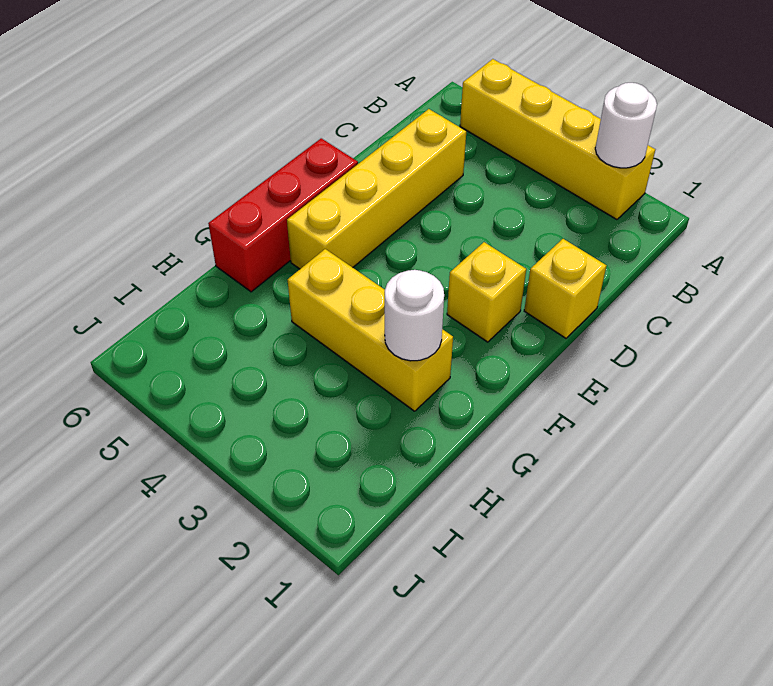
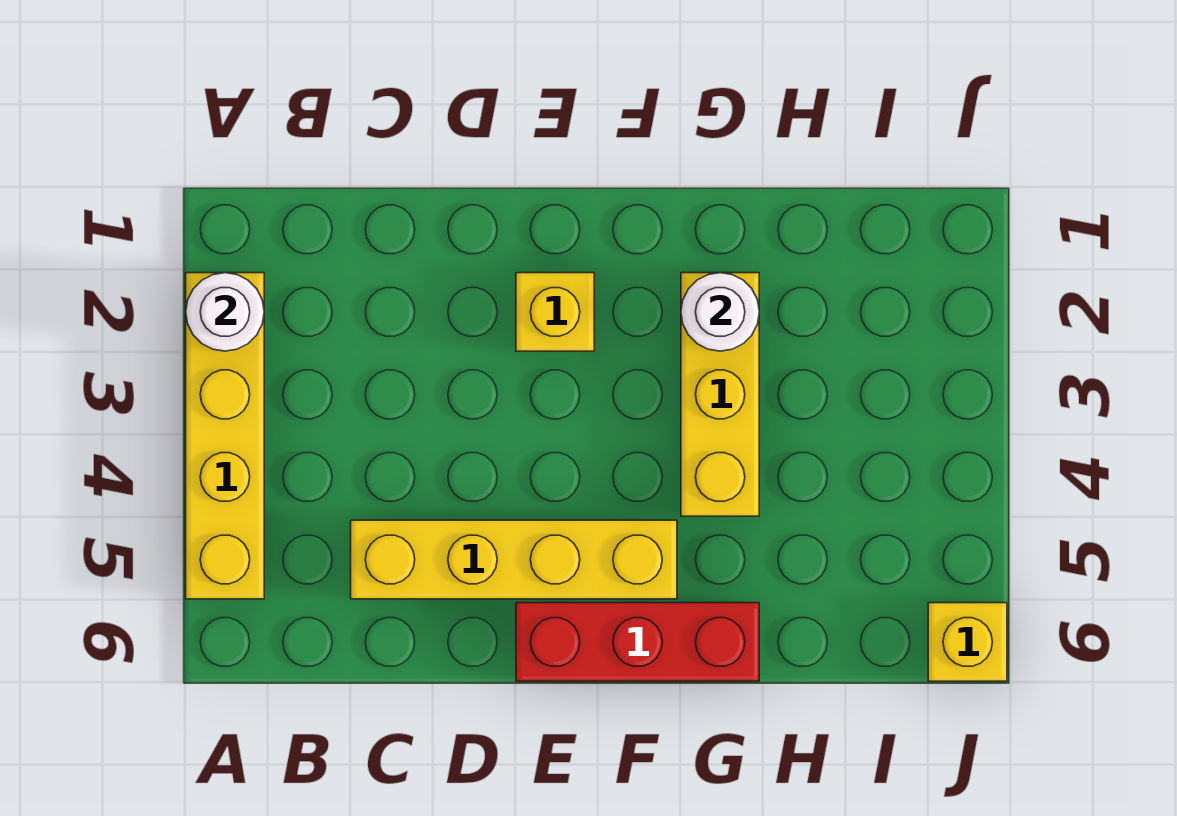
yellow brick D1 level 1 -> yellow brick J6 level 1

